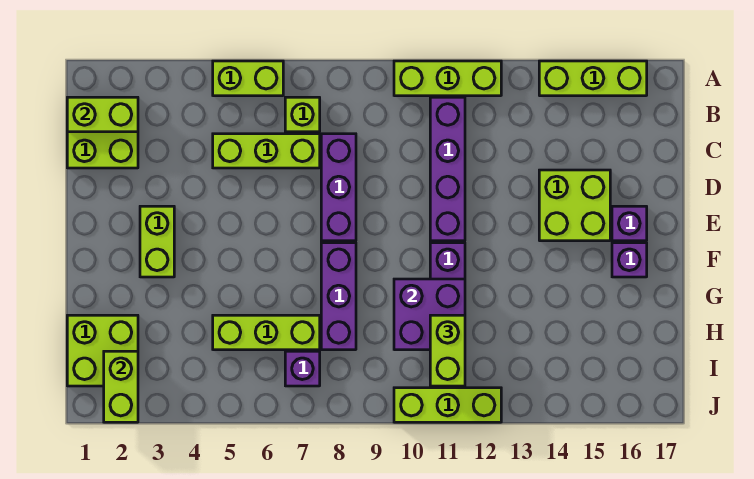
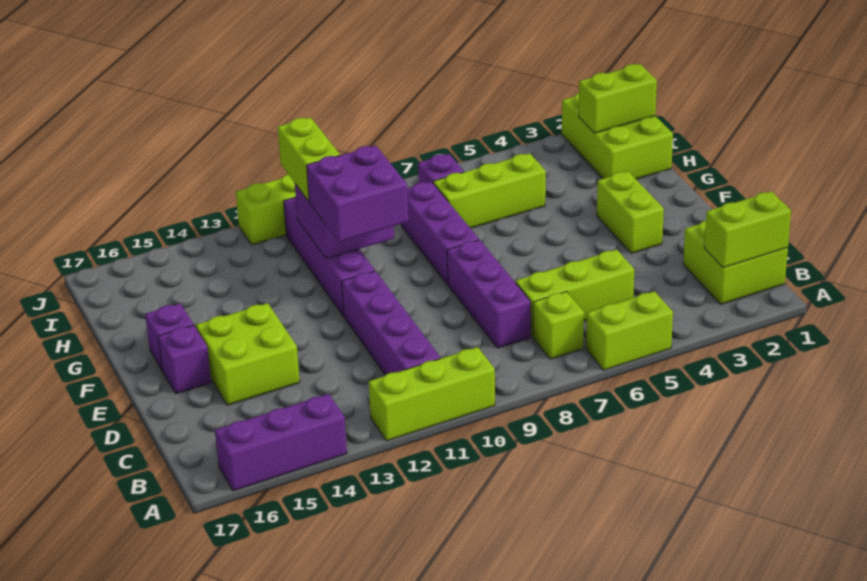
lime brick A14:A16 level 1 -> purple brick A14:A16 level 1
none -> purple brick F10:G11 level 3
lime brick H1:I2 level 1 -> lime brick H1:J2 level 1
lime brick I2:J2 level 2 -> lime brick I1:I2 level 2

